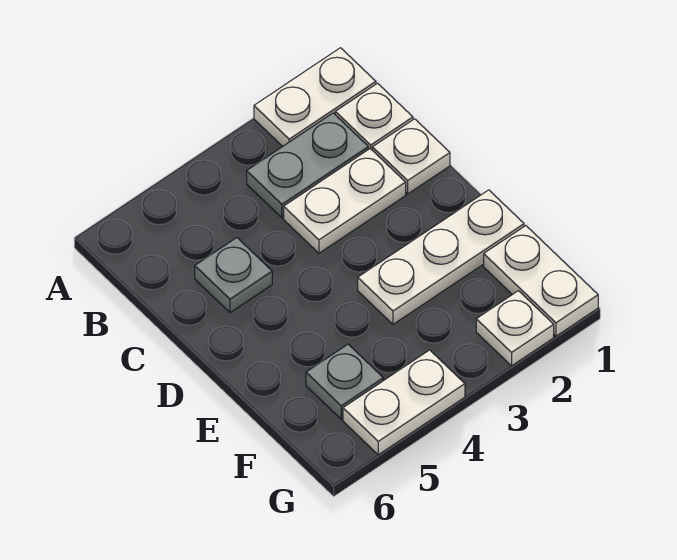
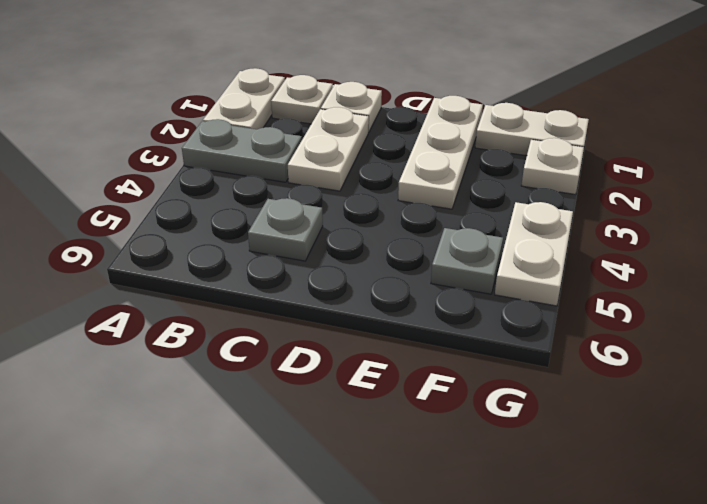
grey plate B2:B3 level 1 -> grey plate A3:B3 level 1

